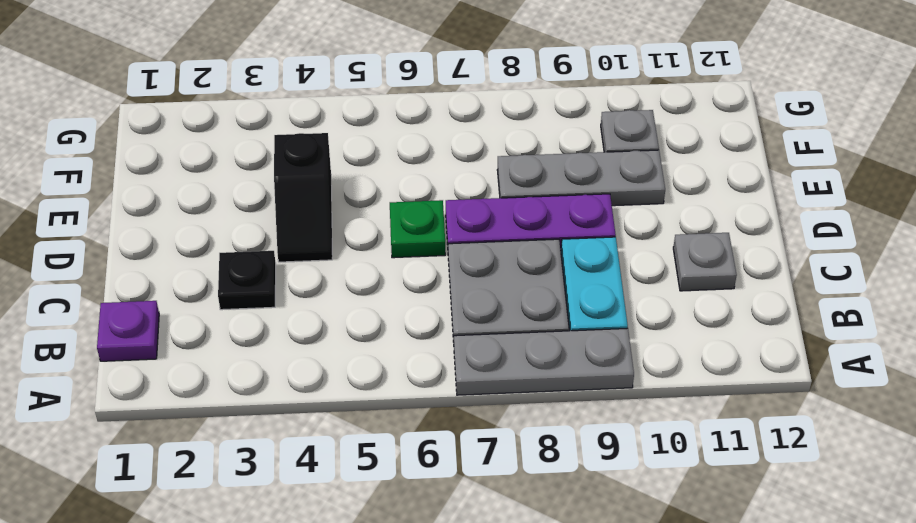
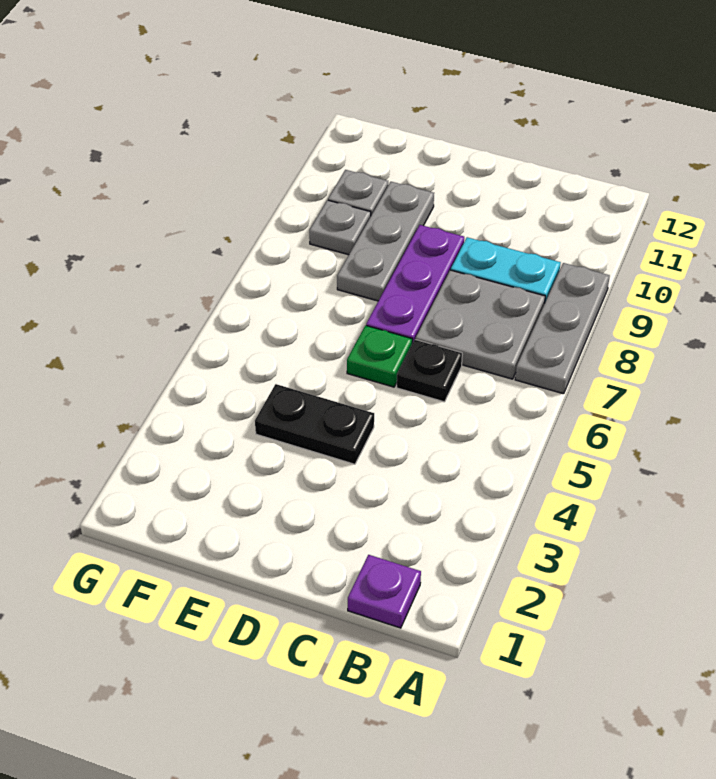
black plate C3 level 1 -> black plate C6 level 1
grey plate C11 level 1 -> grey plate F9 level 1
black slope D4:E4 level 1 top E -> black plate D4:E4 level 1

